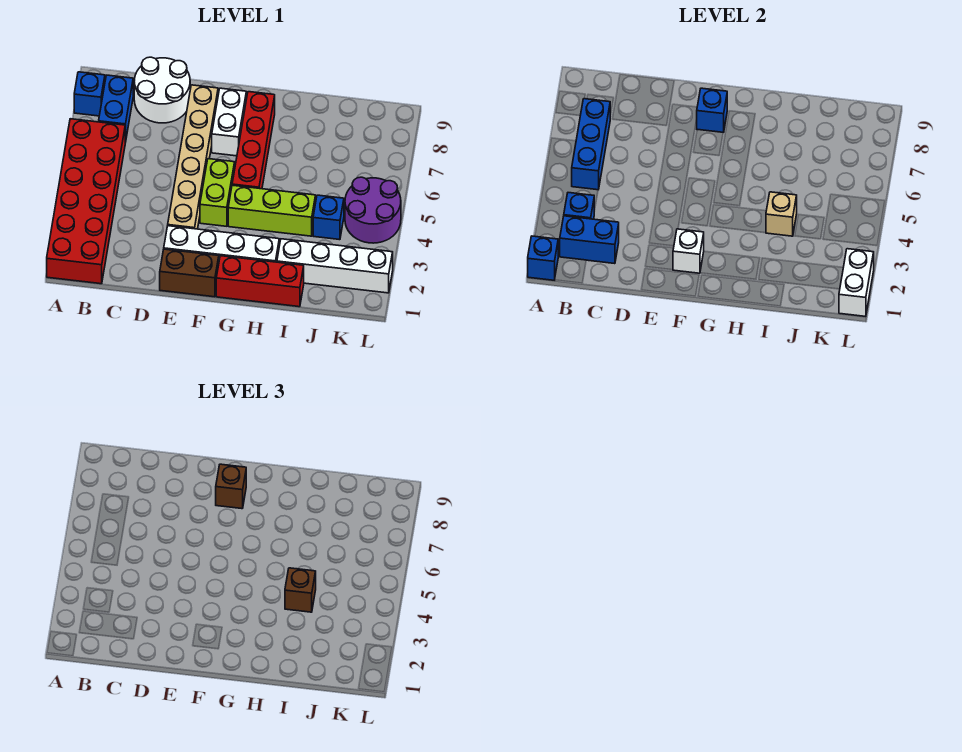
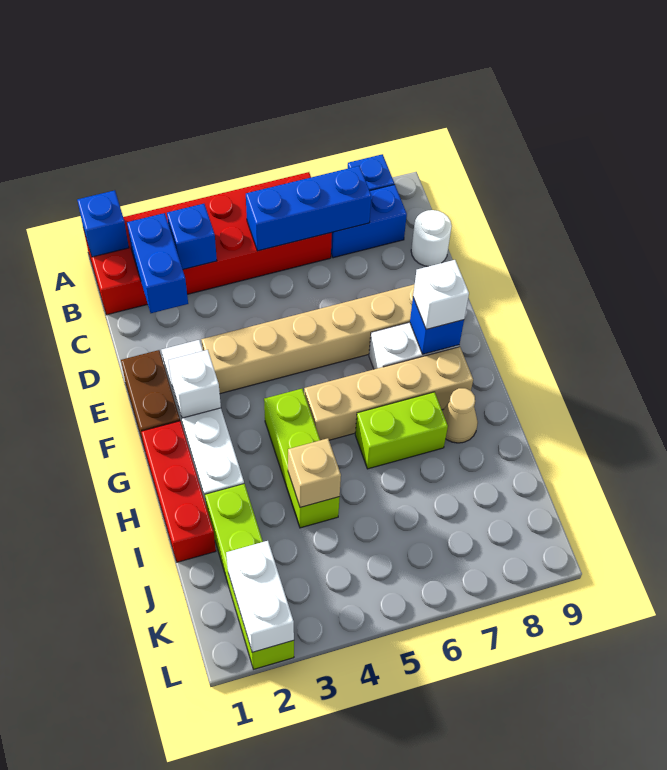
white round brick C8:D9 level 1 -> white round brick C9 level 1
lime brick F4:F5 level 1 -> lime brick H6:H7 level 1
brown brick F8 level 3 -> white brick F8 level 3
red brick G5:G8 level 1 -> tan brick G5:G8 level 1
none -> tan cone H8 level 1
white brick I2:L2 level 1 -> lime brick I2:L2 level 1
brown brick I4 level 3 -> none
blue brick J4 level 1 -> none
purple round brick K4:L5 level 1 -> none
white brick L1:L2 level 2 -> white brick K2:L2 level 2

